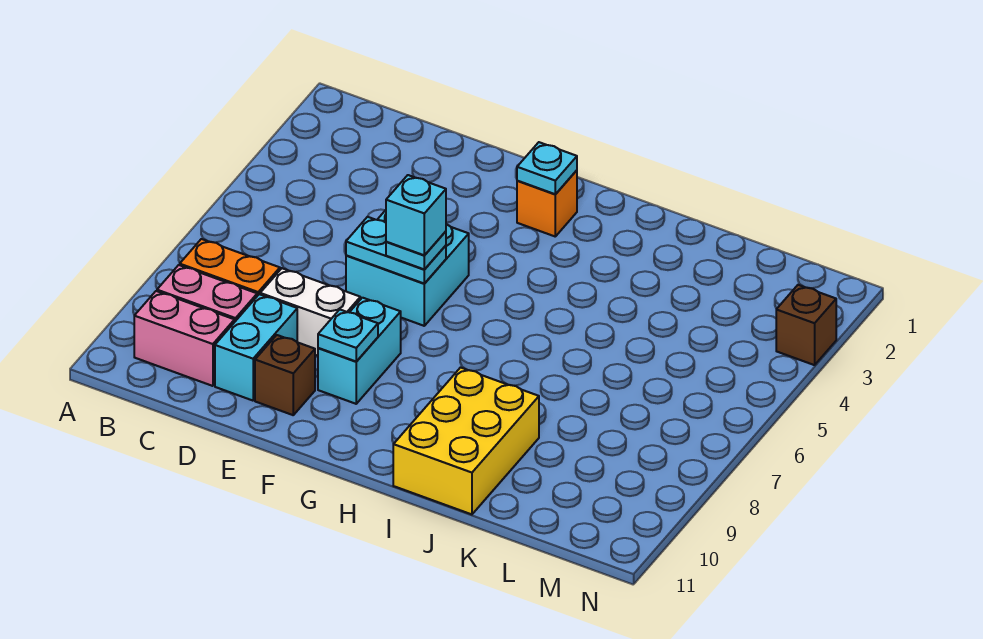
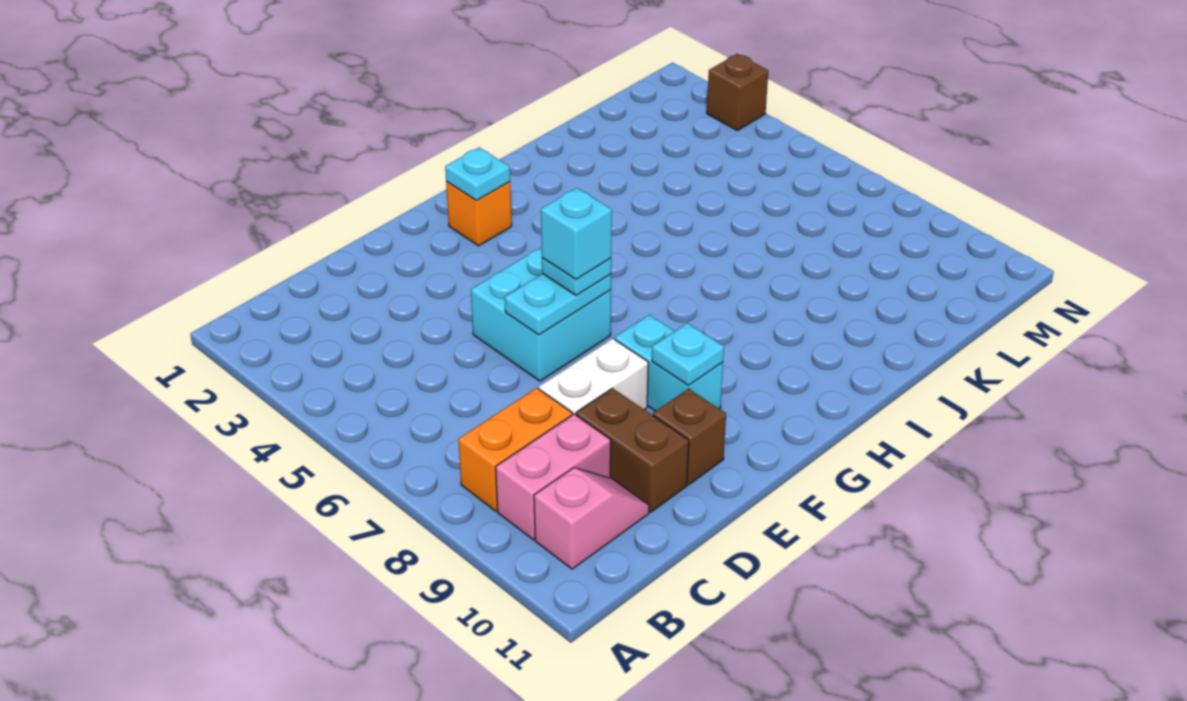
pink brick B10:C10 level 1 -> pink slope B10:C10 level 1 top B
cyan brick D9:D10 level 1 -> brown brick D9:D10 level 1
yellow brick I9:J11 level 1 -> none

